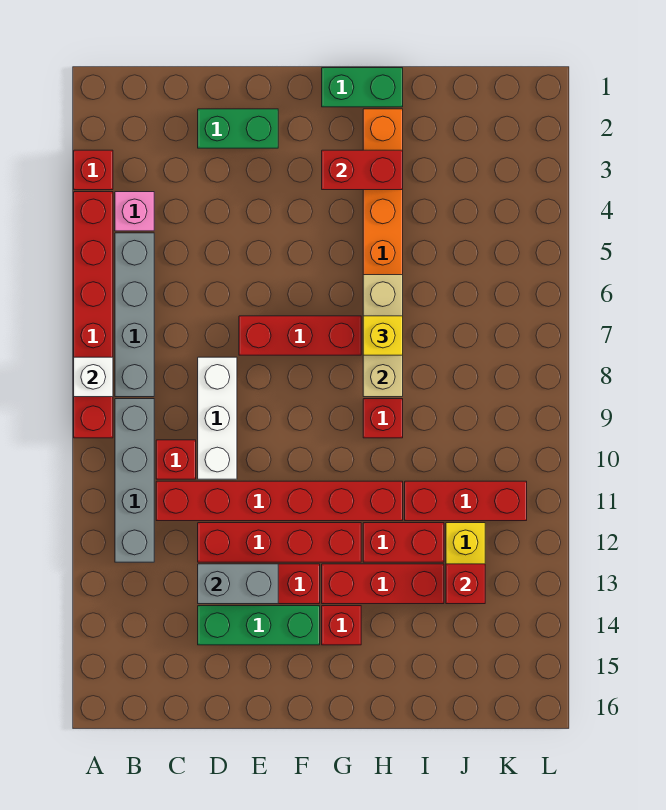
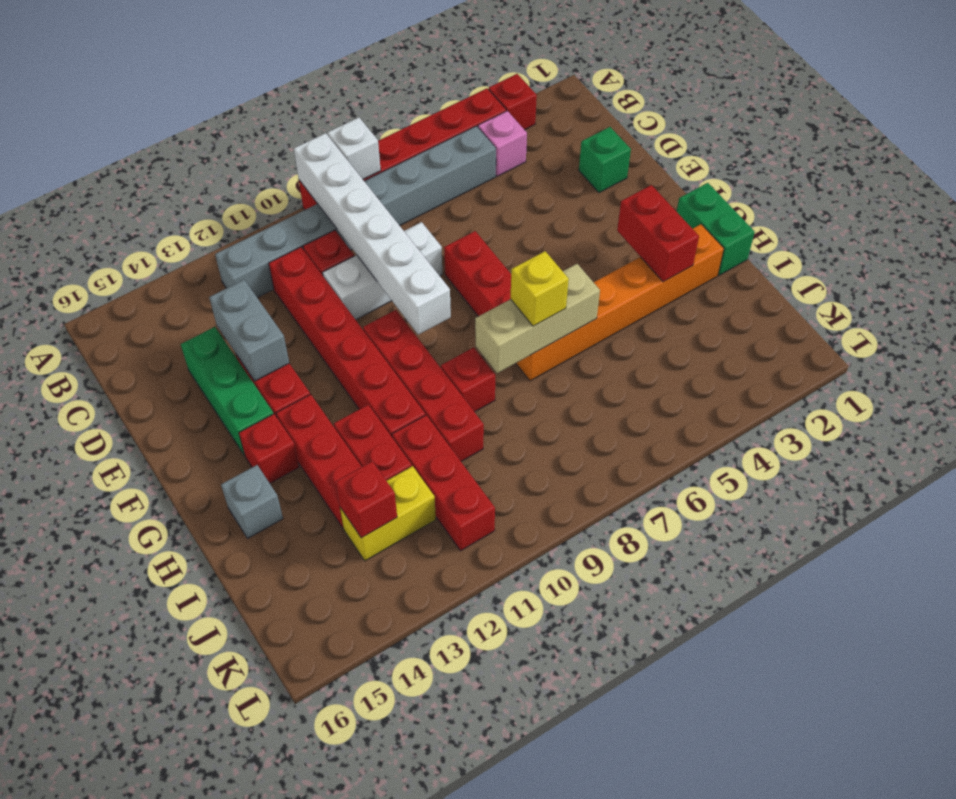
none -> white brick A9:F9 level 2
green brick D2:E2 level 1 -> green brick D2 level 1
red brick D12:G12 level 1 -> red brick F10:I10 level 1
none -> grey brick H15 level 1

